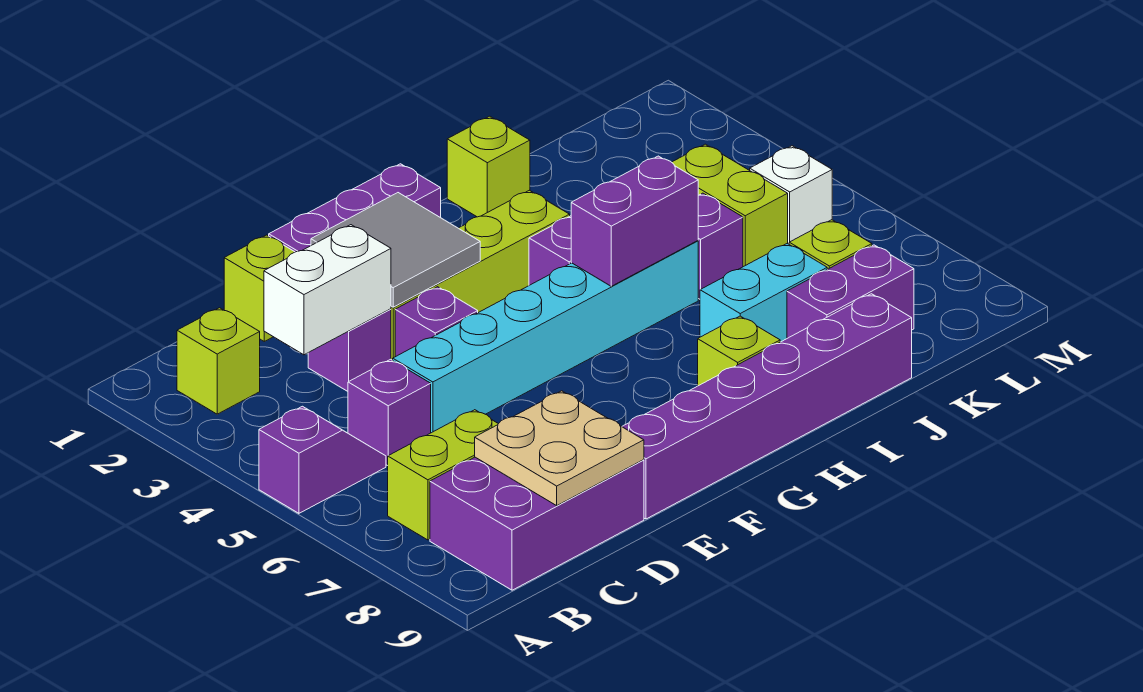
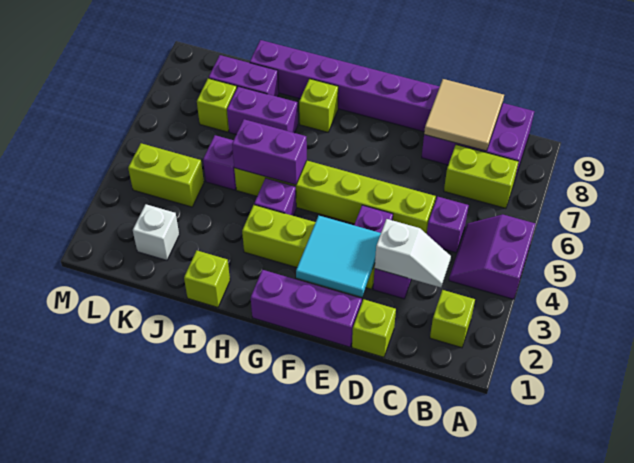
purple slope A5:B5 level 1 top A -> purple slope A4:B5 level 1 top A
white brick C3:D3 level 2 -> white slope C3:D3 level 2 top D
tan plate C8:D9 level 2 -> tan tile C8:D9 level 2
cyan brick D5:I5 level 1 -> lime brick D5:I5 level 1
grey tile E2:F3 level 2 -> cyan tile E2:F3 level 2
cyan brick I7:J7 level 1 -> purple brick I7:J7 level 1
lime brick K4:K5 level 1 -> lime brick K4:L4 level 1
white brick L5 level 1 -> white brick K2 level 1

